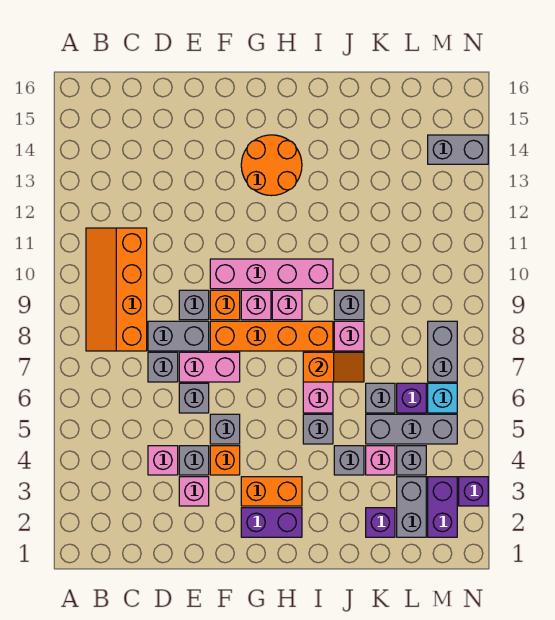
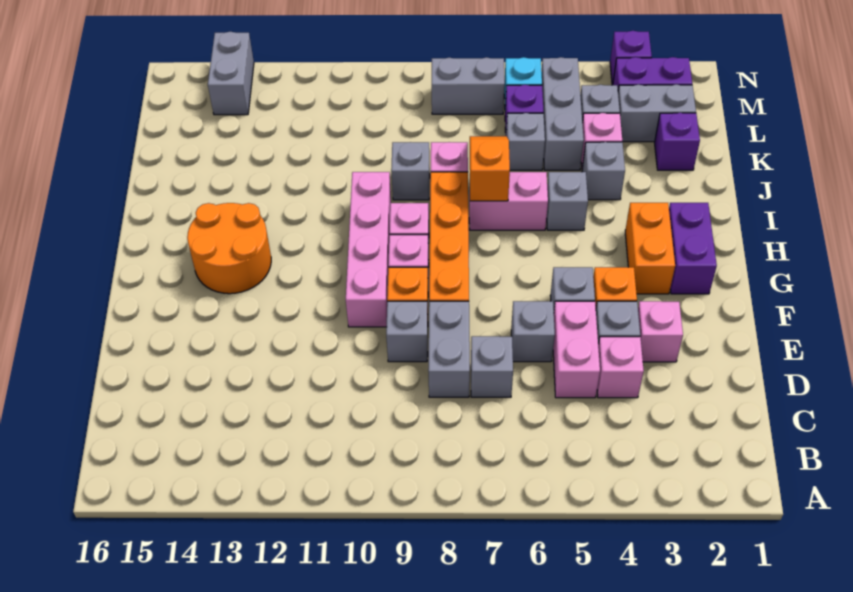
orange slope B8:C11 level 1 top C -> none
pink brick E7:F7 level 1 -> pink brick D5:E5 level 1

